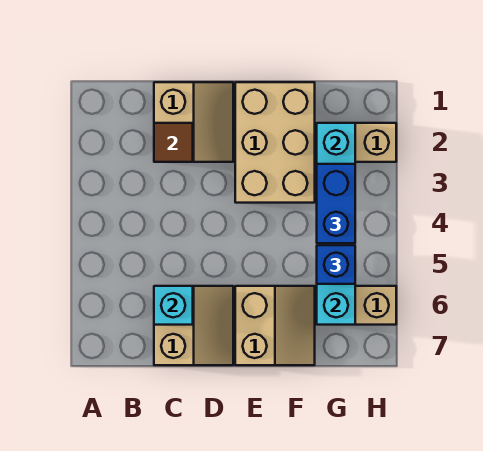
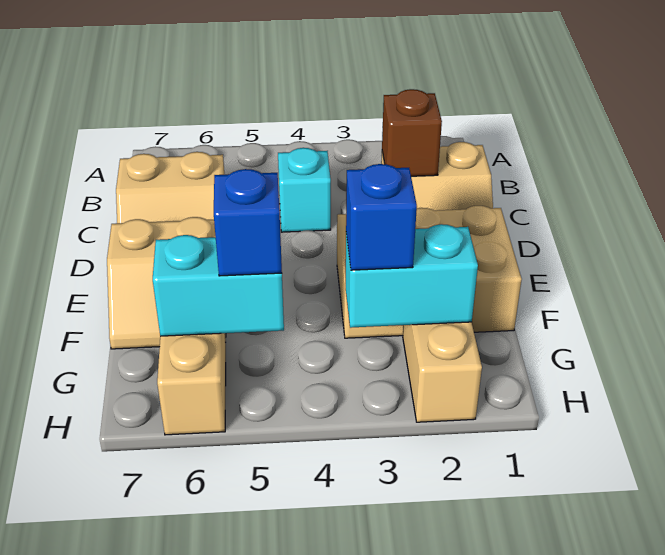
brown tile C2 level 2 -> brown brick C2 level 2
cyan brick C6 level 2 -> cyan brick C4 level 1
blue brick G3:G4 level 3 -> blue brick G3 level 3

